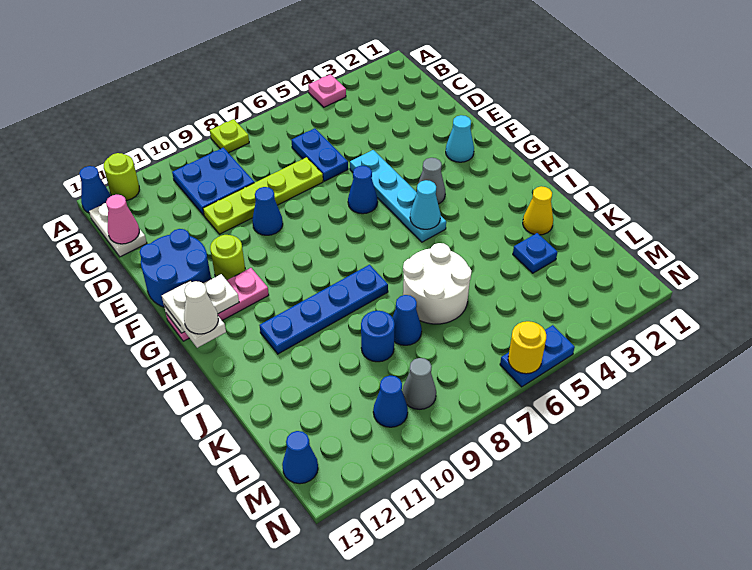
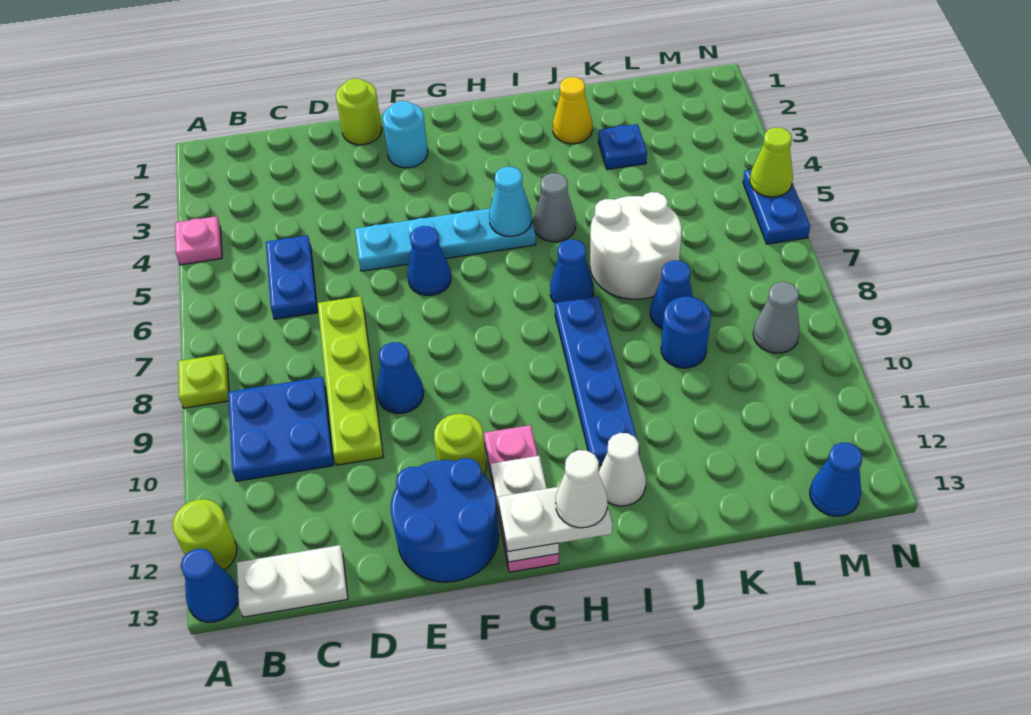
blue plate C6:D6 level 1 -> blue plate C5:C6 level 1
pink cone C13 level 2 -> none
none -> lime round brick E1 level 1
cyan cone F2 level 1 -> cyan round brick F2 level 1
grey cone G4 level 1 -> grey cone I5 level 1
none -> white cone I12 level 1
blue cone M10 level 1 -> blue cone I7 level 1
none -> lime cone N5 level 2
yellow round brick N6 level 2 -> none

